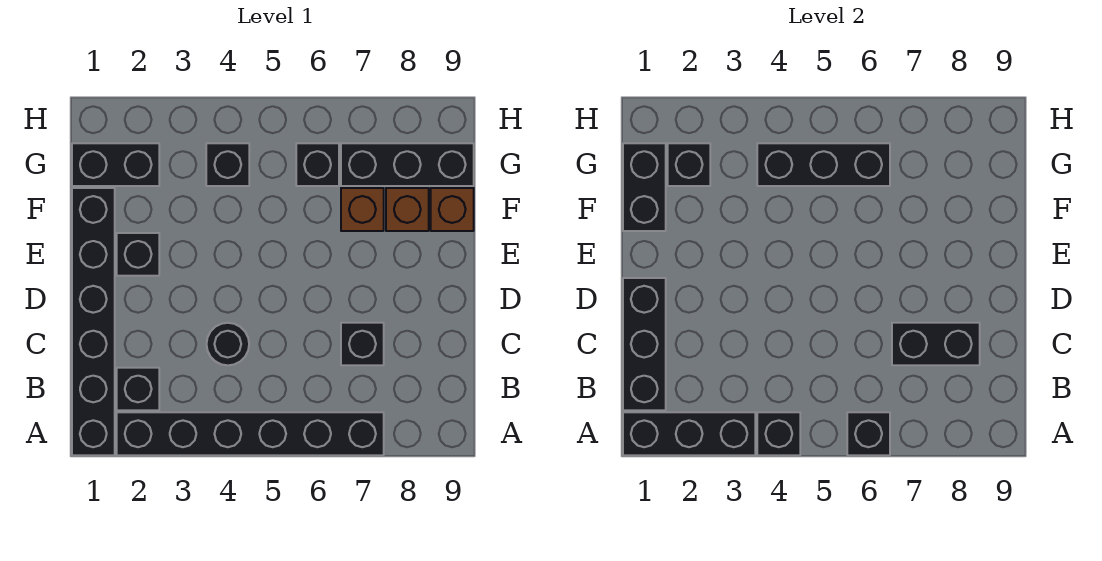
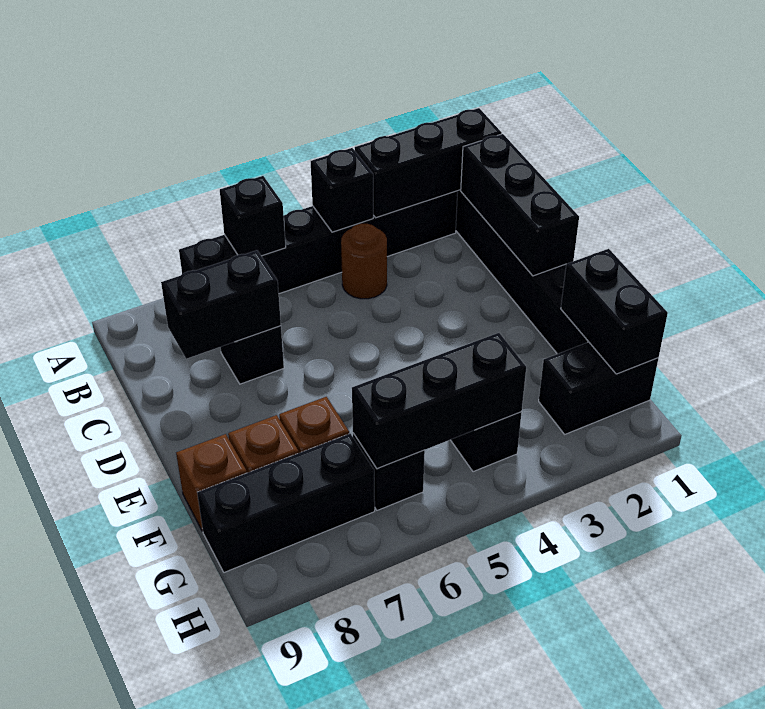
black brick B2 level 1 -> none
none -> brown round brick B4 level 1
black round brick C4 level 1 -> none
black brick E2 level 1 -> none
black brick G2 level 2 -> none

